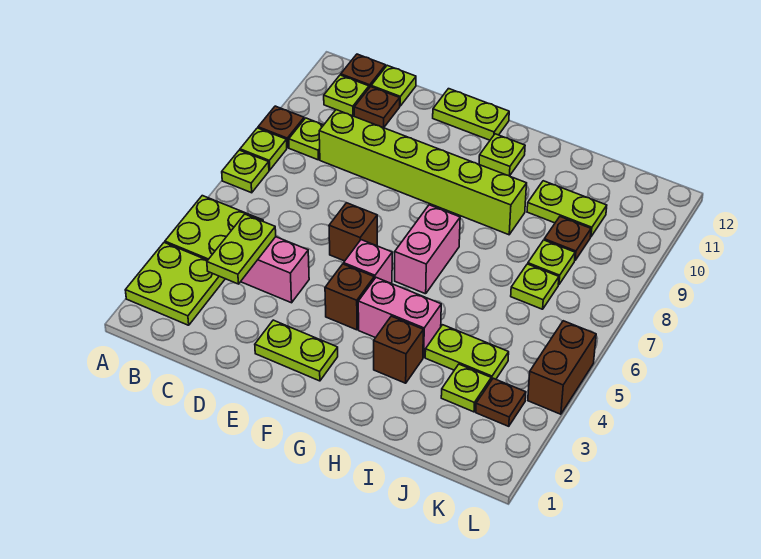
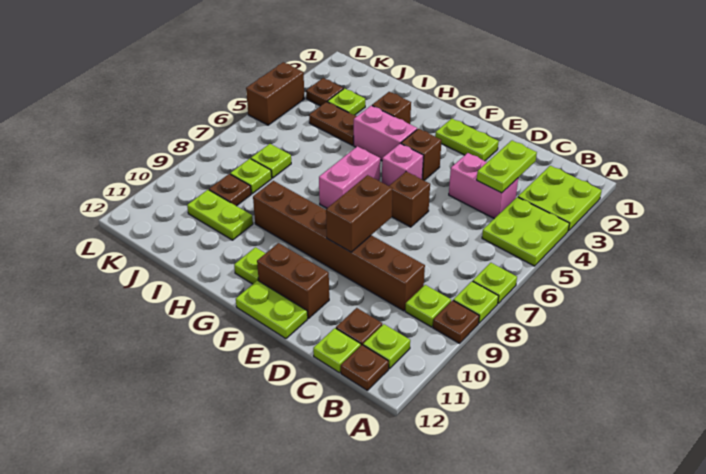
lime brick C9:H9 level 1 -> brown brick C9:H9 level 1
none -> brown brick E8:E9 level 2
none -> brown brick E11:F11 level 1
lime plate I4:J4 level 1 -> brown plate I4:J4 level 1

